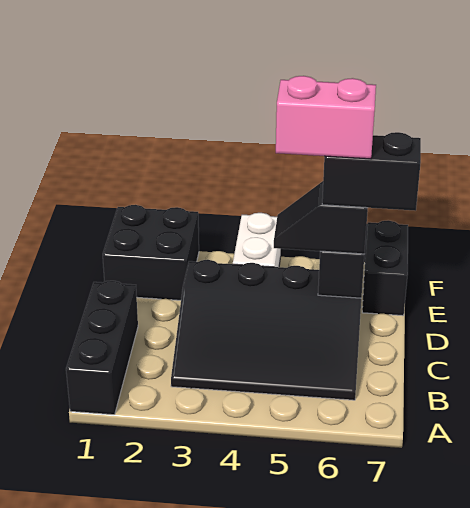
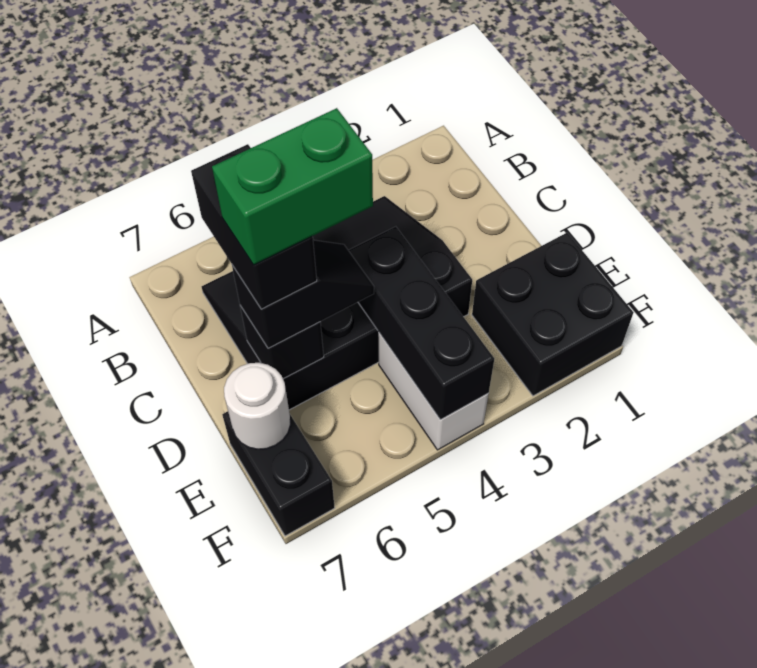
black brick A1:C1 level 1 -> black brick D4:F4 level 2
pink brick D5:D6 level 5 -> green brick D5:D6 level 5
black brick D6:D7 level 4 -> black brick C6:D6 level 4
none -> white round brick E7 level 2

